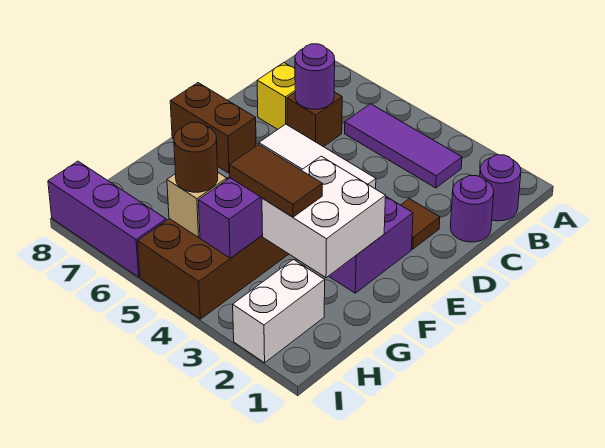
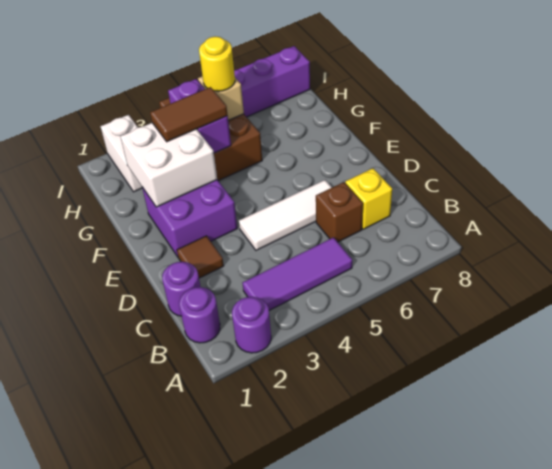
purple round brick C6 level 2 -> purple round brick A2 level 1
brown brick E7:E8 level 1 -> none
brown round brick H5 level 3 -> yellow round brick H5 level 3

